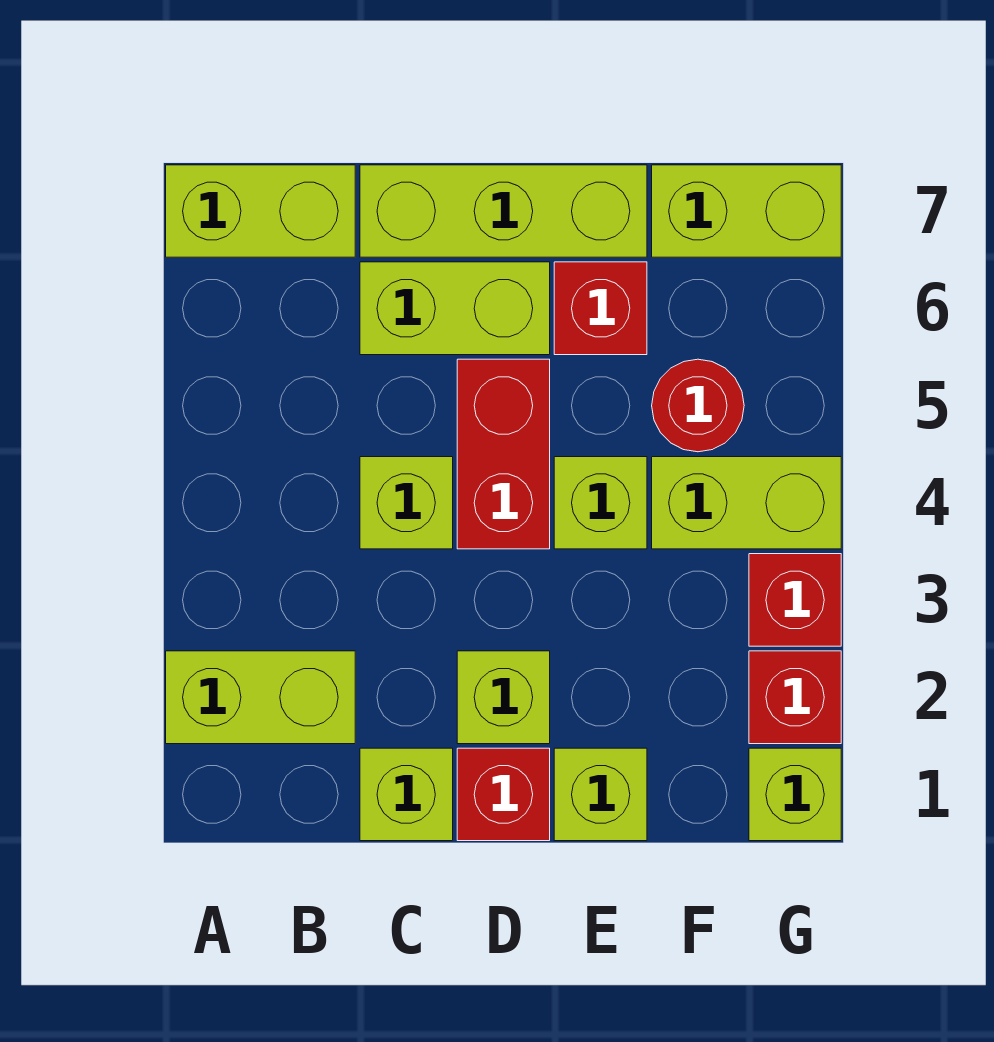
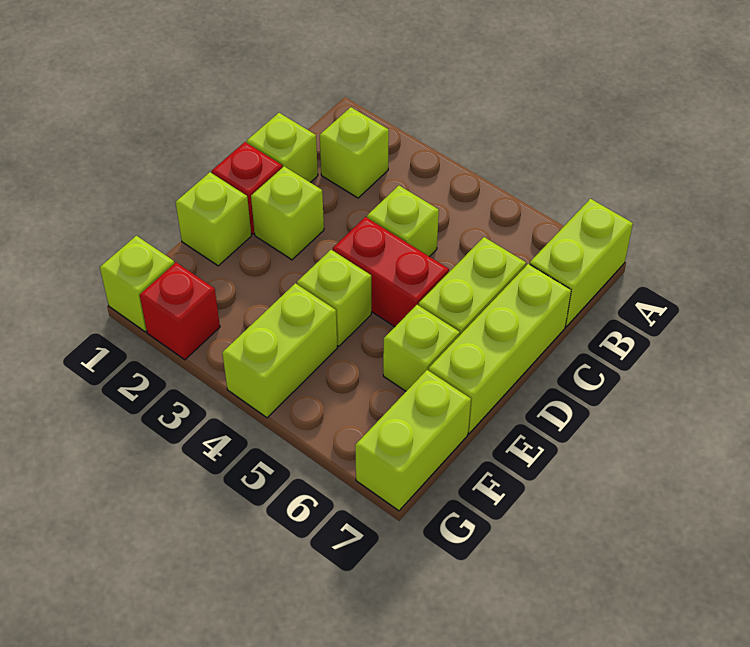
lime brick A2:B2 level 1 -> lime brick B2 level 1
red brick E6 level 1 -> lime brick E6 level 1
red round brick F5 level 1 -> none
red brick G3 level 1 -> none

